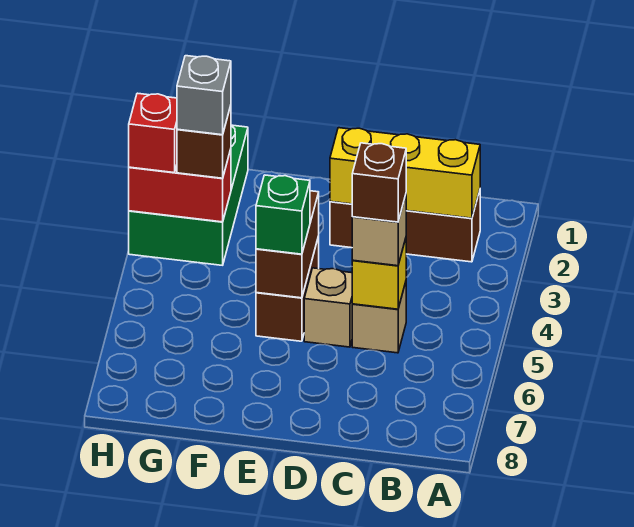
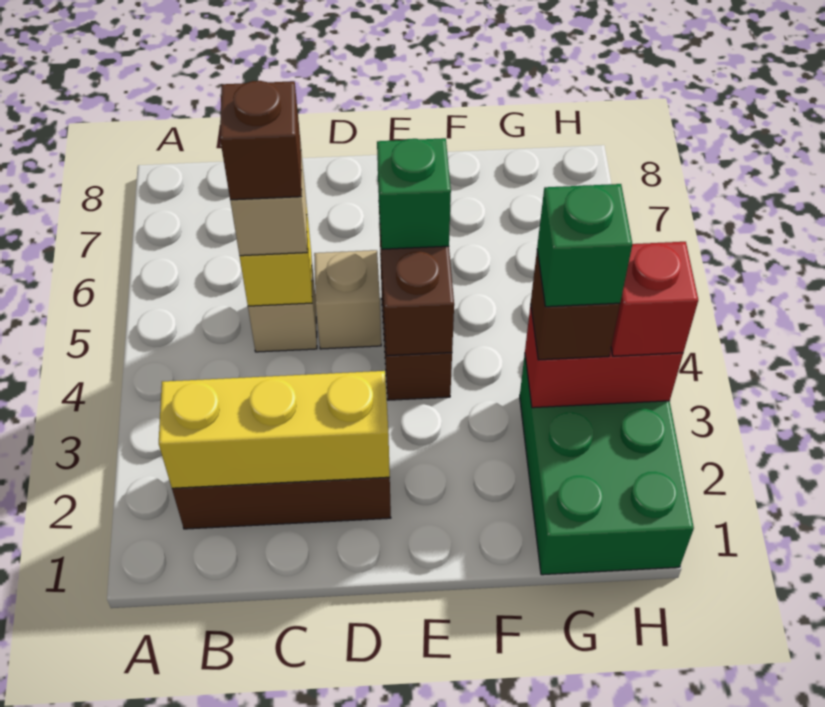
grey brick G3 level 4 -> green brick G3 level 4

